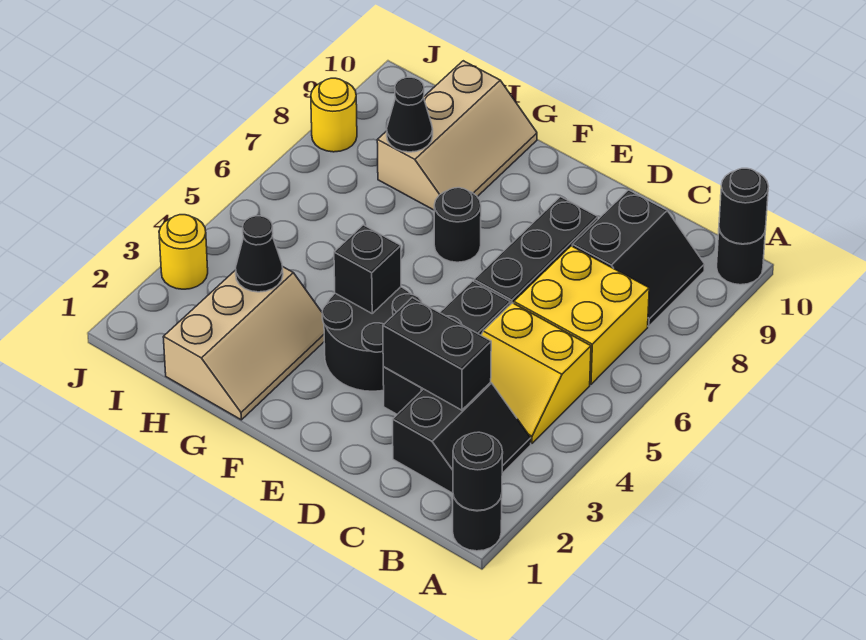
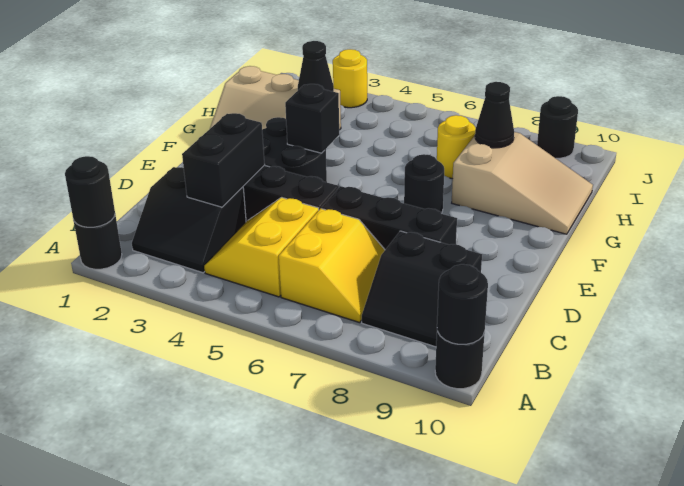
yellow brick B6:C7 level 1 -> yellow slope B6:C7 level 1 top 6
tan slope G8:H10 level 1 top H -> tan slope G8:H10 level 1 top 8
yellow round brick J8 level 1 -> yellow round brick H7 level 1
none -> black round brick J9 level 1

